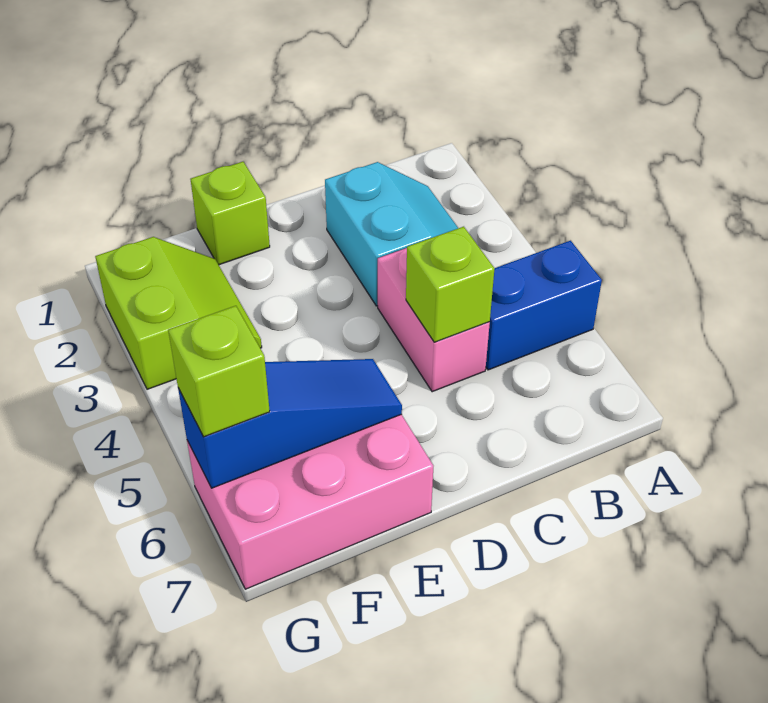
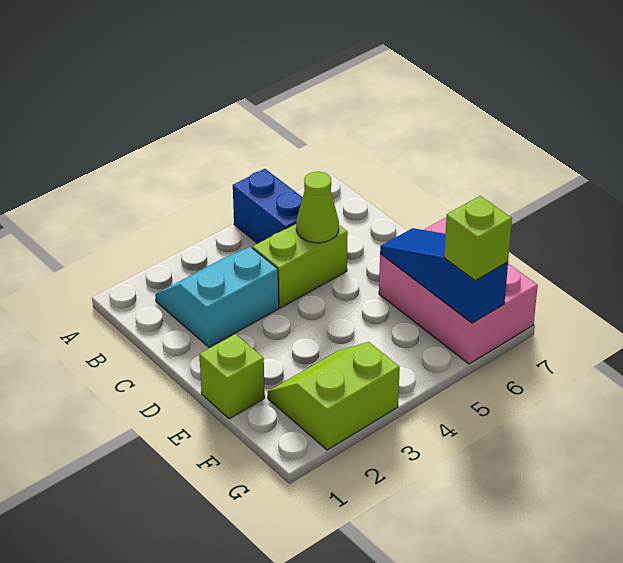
pink brick C4:C5 level 1 -> lime brick C4:C5 level 1
lime brick C5 level 2 -> lime cone C5 level 2

